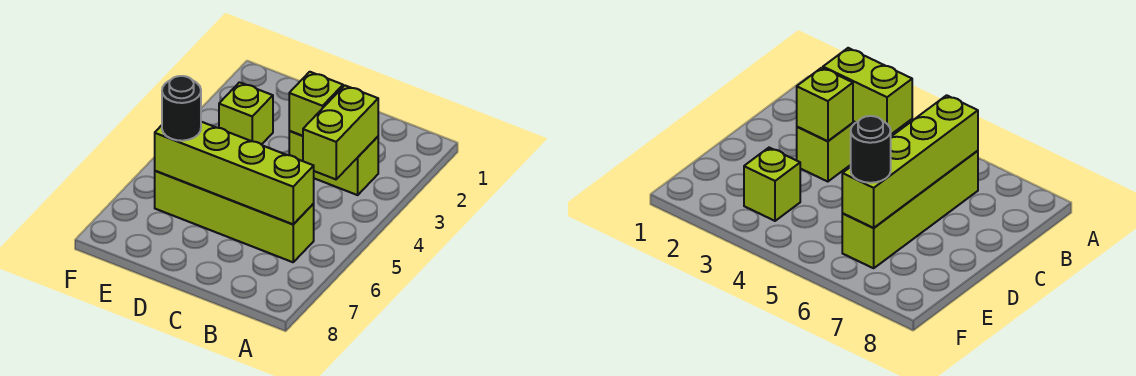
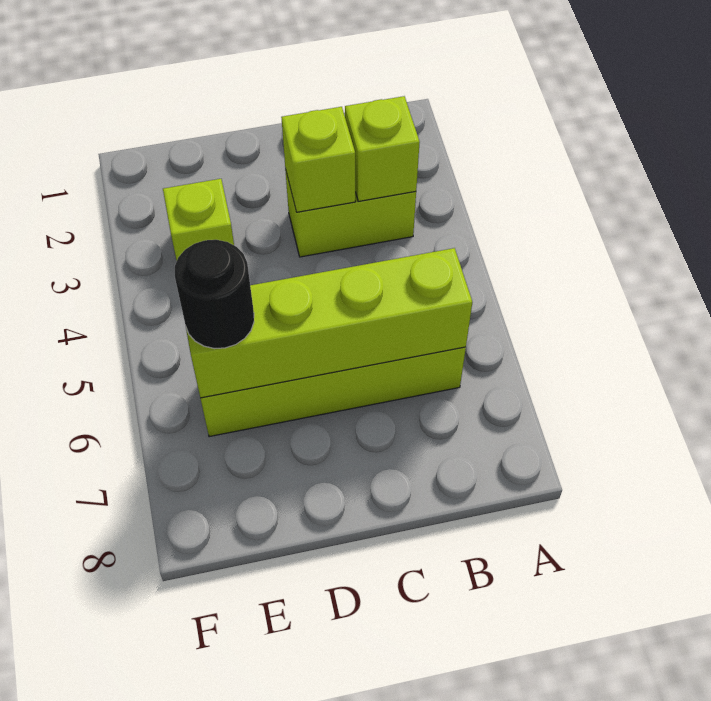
lime brick B3:B4 level 2 -> lime brick B3 level 2

